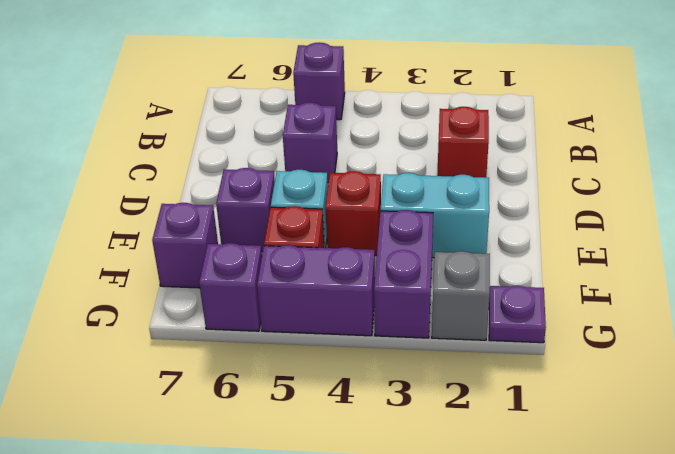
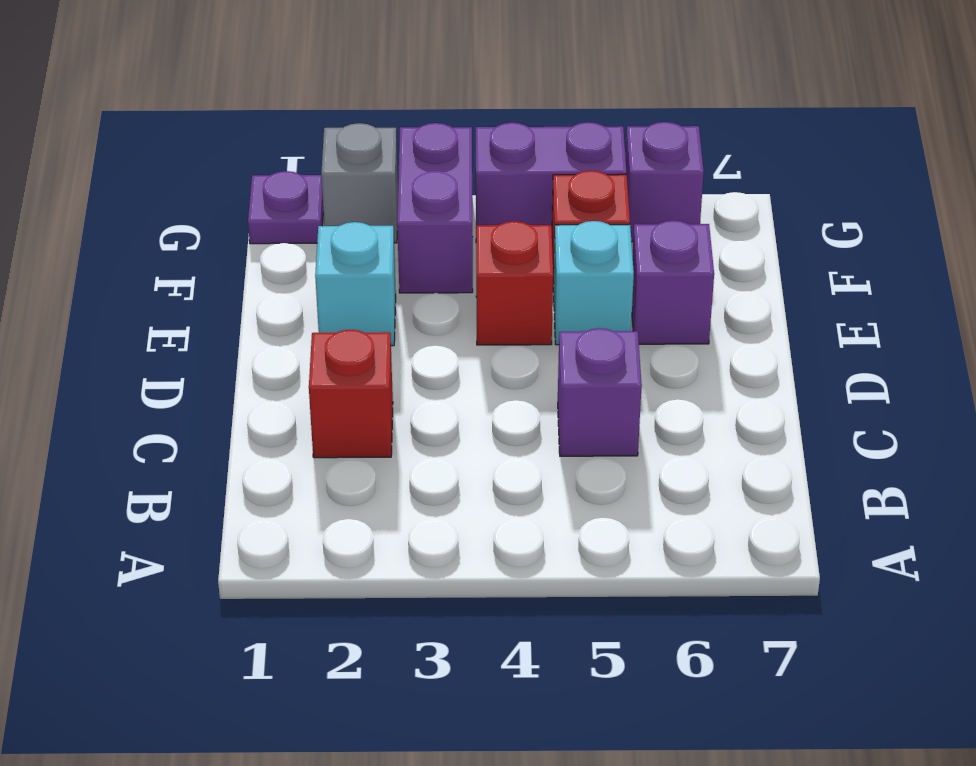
purple brick A5 level 1 -> none
cyan brick E2:E3 level 1 -> cyan brick E2 level 1
purple brick F7 level 1 -> none

